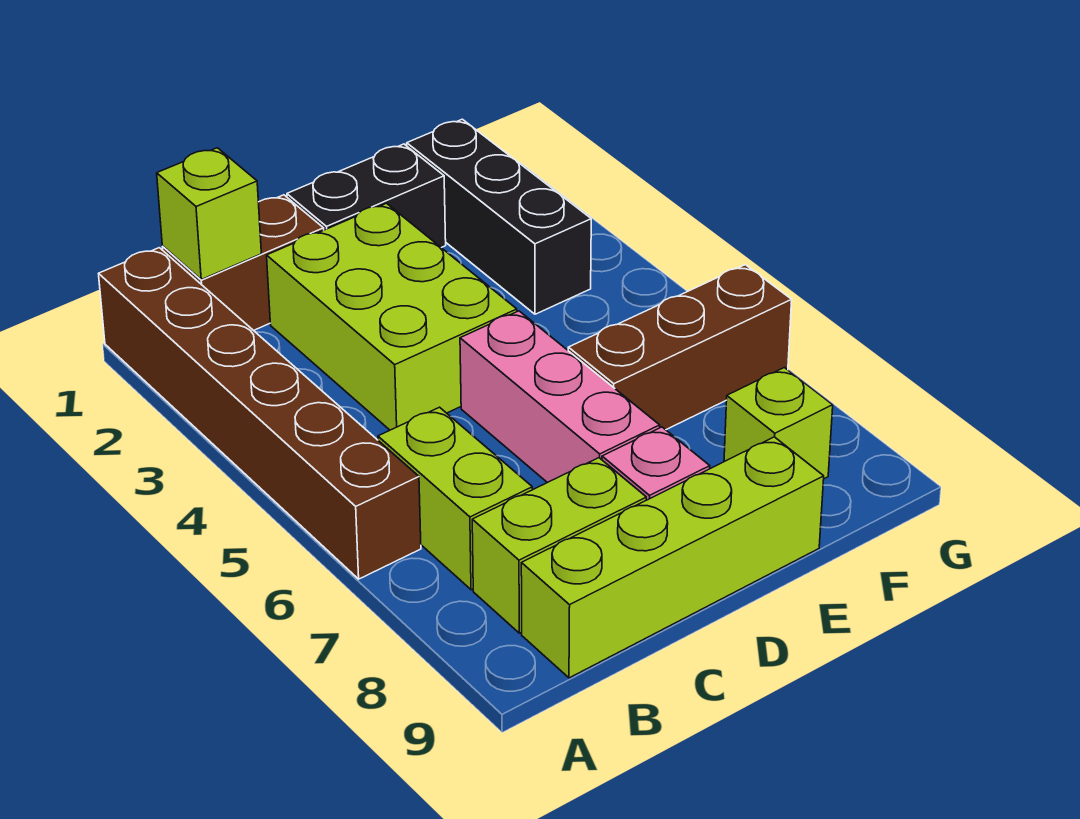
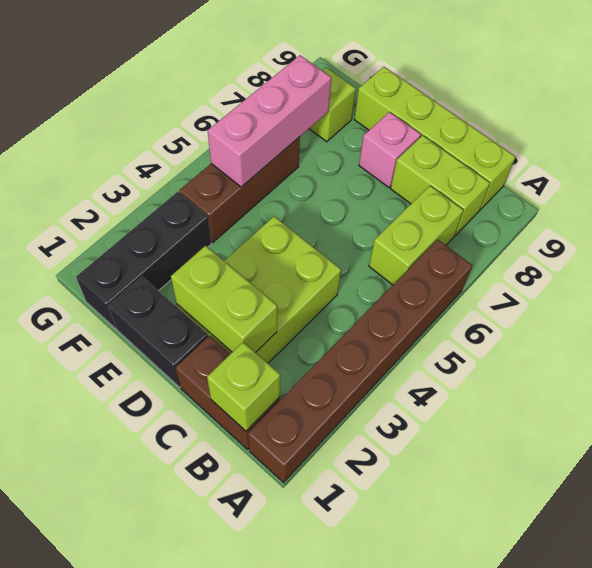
none -> lime brick C2:D2 level 2
pink brick D5:D7 level 1 -> pink brick F5:F7 level 2
brown brick E6:G6 level 1 -> brown brick F4:F6 level 1

